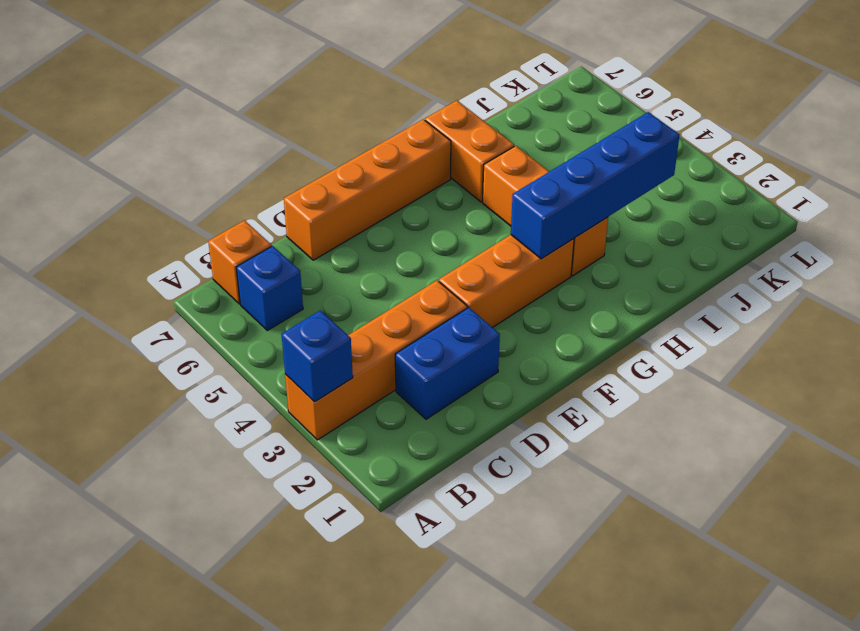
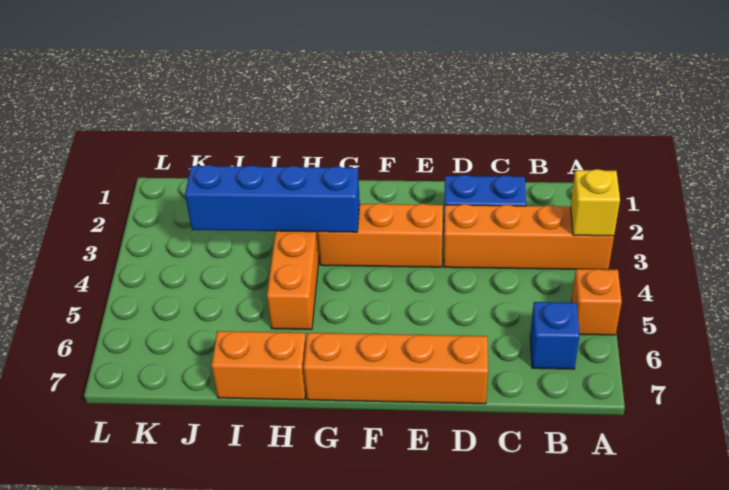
blue brick A3 level 2 -> yellow brick A3 level 2
orange brick B7 level 1 -> orange brick A5 level 1
orange brick H6:H7 level 1 -> orange brick H7:I7 level 1

